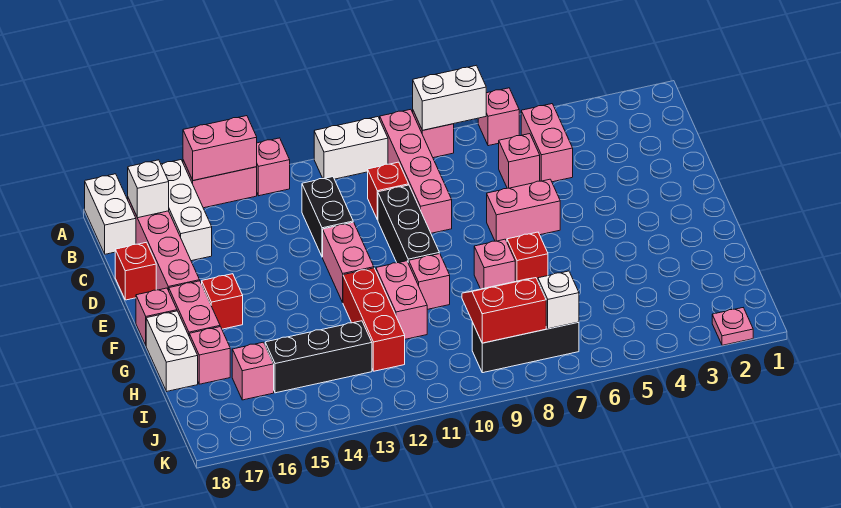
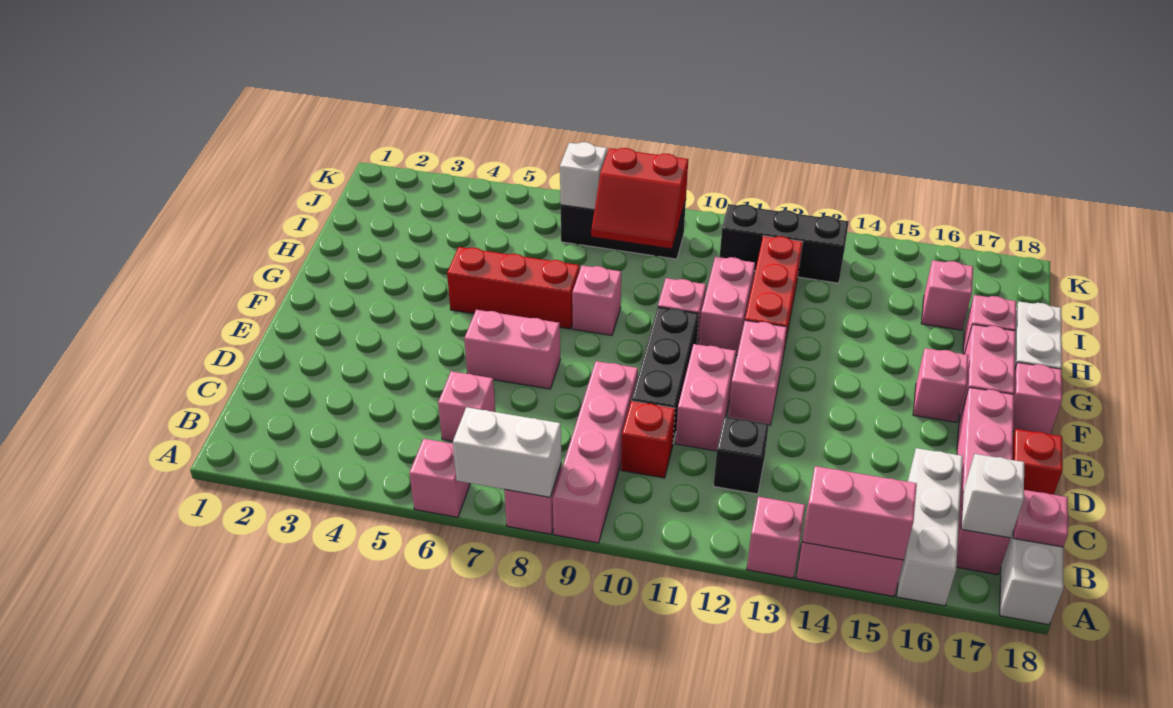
white brick A10:A11 level 1 -> none
pink brick B5:C5 level 1 -> pink brick D11:E11 level 1
black brick C12:D12 level 1 -> black brick C12 level 1
red brick F16 level 1 -> pink brick F16 level 1
red brick G7 level 1 -> red brick G5:G7 level 1
black brick I13:I15 level 1 -> black brick J11:J13 level 1
pink plate K2 level 1 -> pink plate B18 level 2

